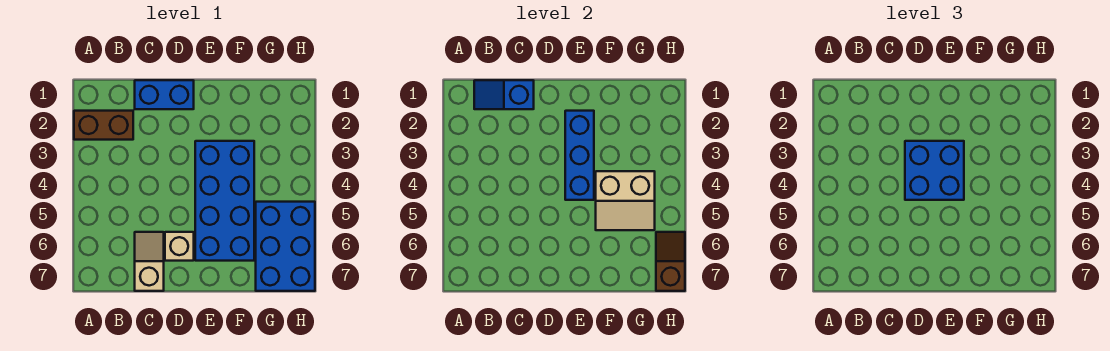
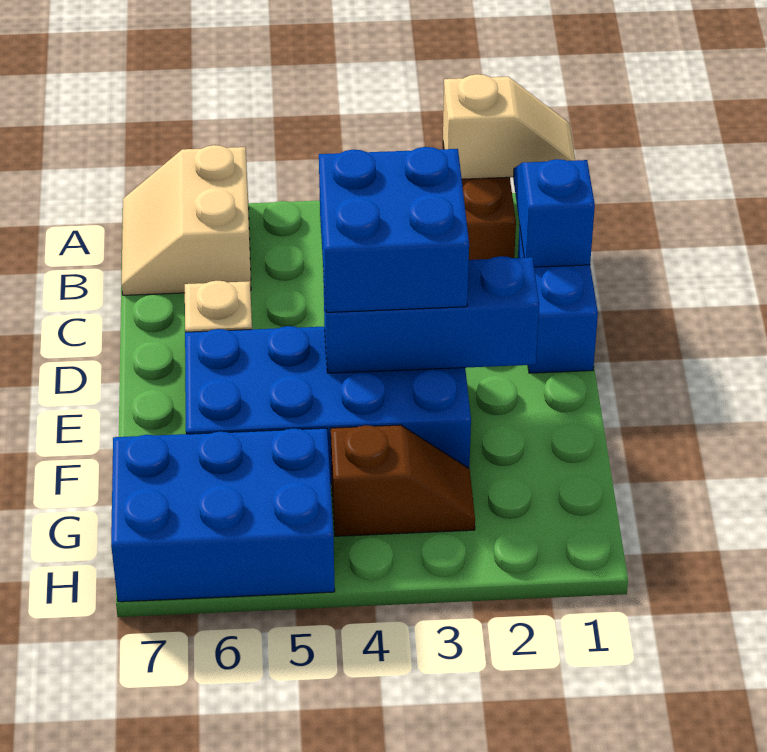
tan slope C6:C7 level 1 top 7 -> tan slope A1:A2 level 2 top 2
tan slope F4:G5 level 2 top 4 -> tan slope A6:B7 level 1 top 6
brown slope H6:H7 level 2 top 7 -> brown slope G3:G4 level 1 top 4

